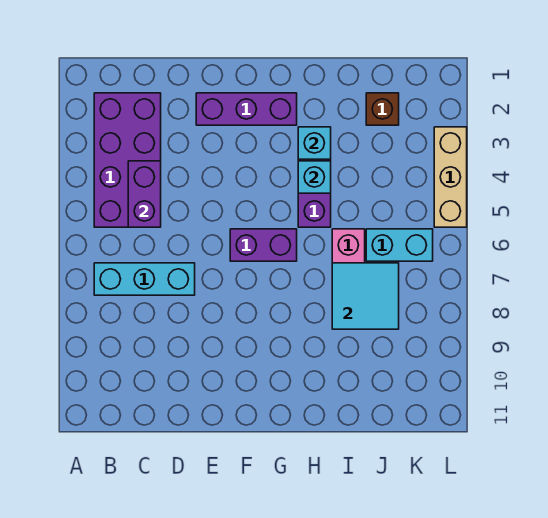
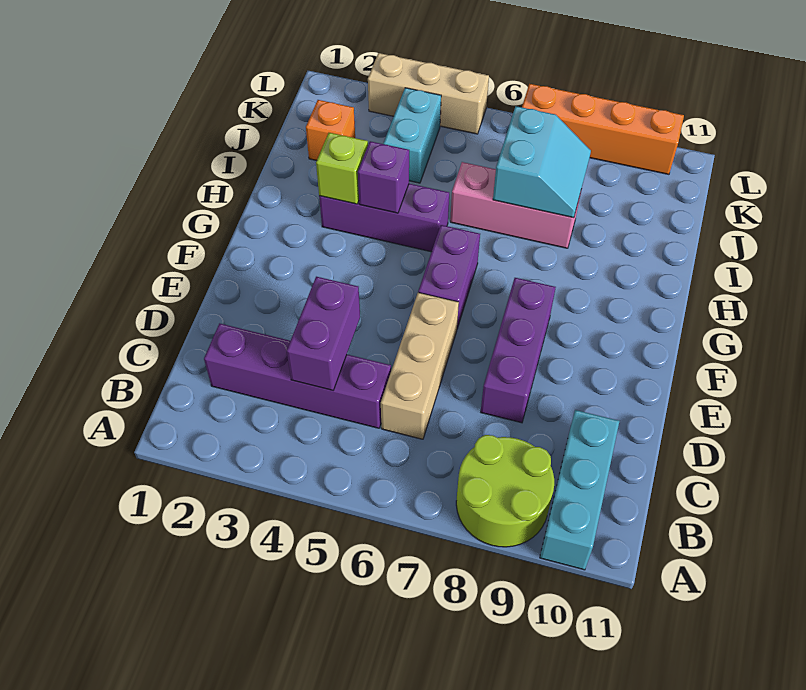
none -> lime round brick A8:B9 level 1
purple brick B2:C5 level 1 -> purple brick C2:C5 level 1
cyan brick B7:D7 level 1 -> cyan brick A10:C10 level 1
purple brick C4:C5 level 2 -> purple brick C4:D4 level 2
none -> tan brick C6:E6 level 1
purple brick E2:G2 level 1 -> purple brick D8:F8 level 1
cyan brick H3 level 2 -> lime brick H3 level 2
cyan brick H4 level 2 -> purple brick H4 level 2
cyan tile I7:J8 level 2 -> cyan slope I7:J8 level 2 top 7
brown brick J2 level 1 -> orange brick J2 level 1
cyan brick J6:K6 level 1 -> cyan brick J4:K4 level 1
none -> orange brick L7:L10 level 1

